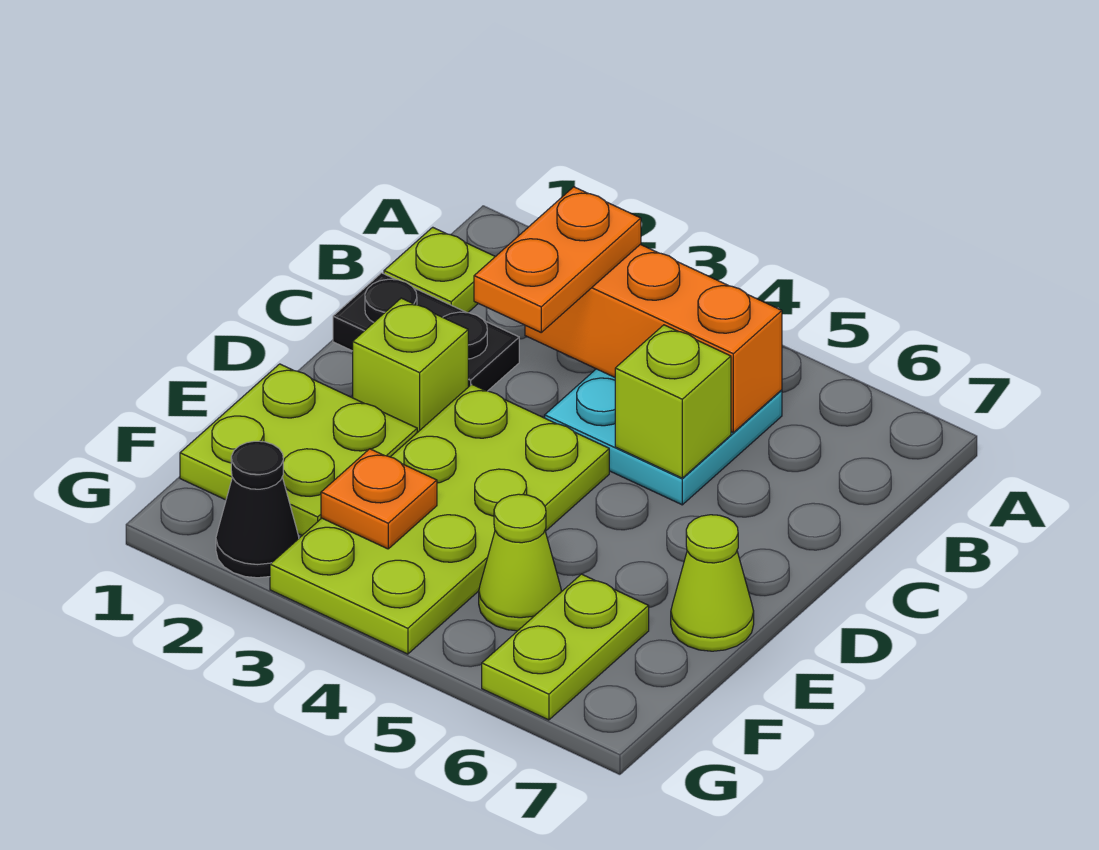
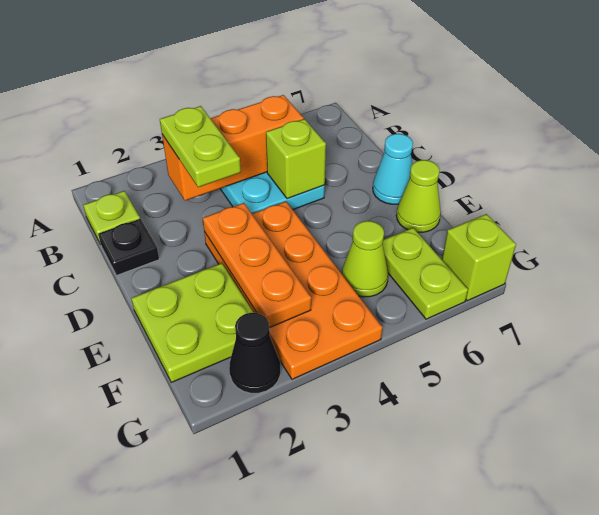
orange plate B3:C3 level 3 -> lime plate B3:C3 level 3
black plate C1:C2 level 1 -> black plate C1 level 1
lime brick D2 level 1 -> lime brick G7 level 1
lime plate D3:G4 level 1 -> orange plate D3:G4 level 1
none -> cyan cone D7 level 1
orange plate F3 level 2 -> orange plate D3:F3 level 2

